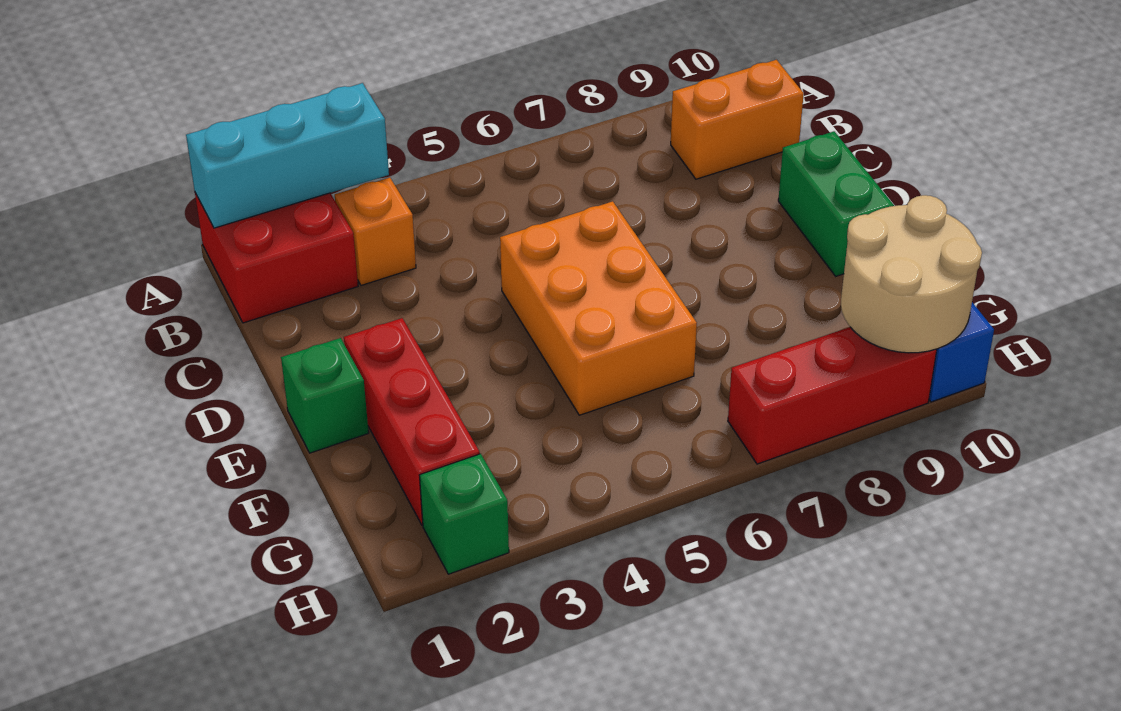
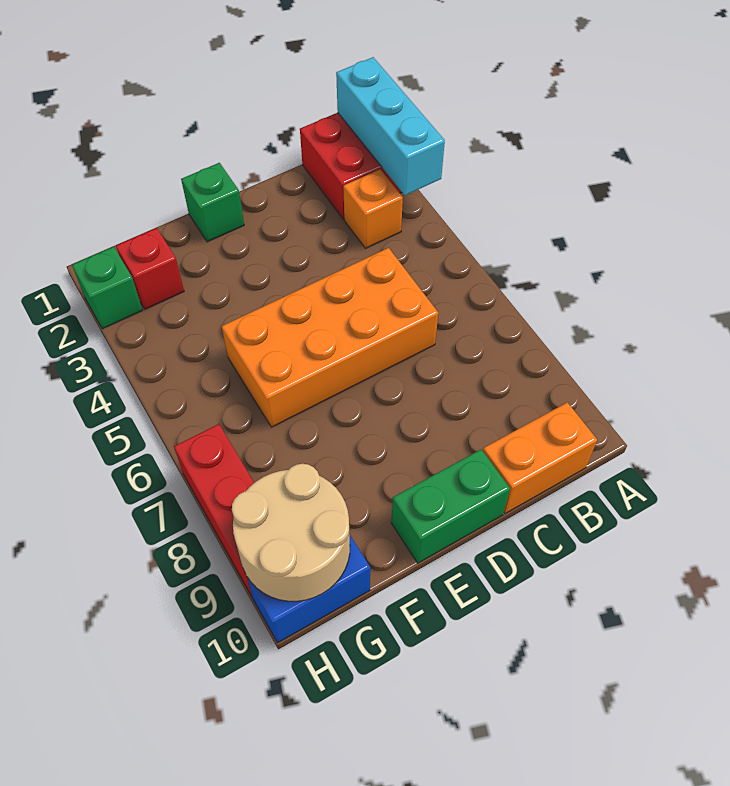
orange brick B9:B10 level 1 -> orange brick B10:C10 level 1
orange brick D5:F6 level 1 -> orange brick C5:F6 level 1
red brick E2:G2 level 1 -> red brick G2 level 1

